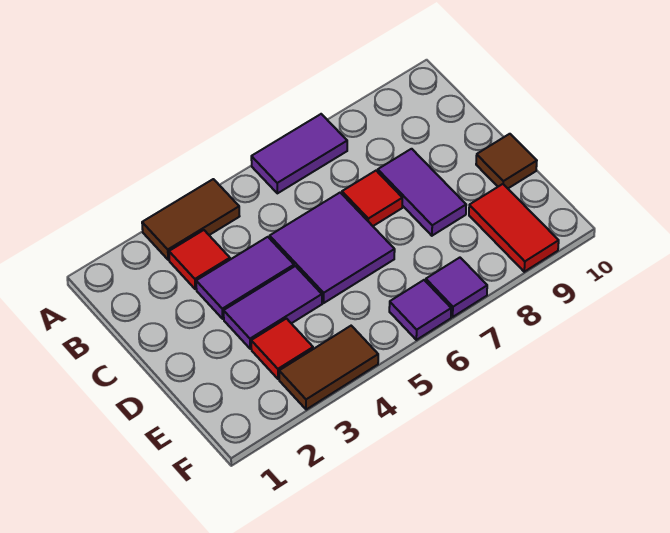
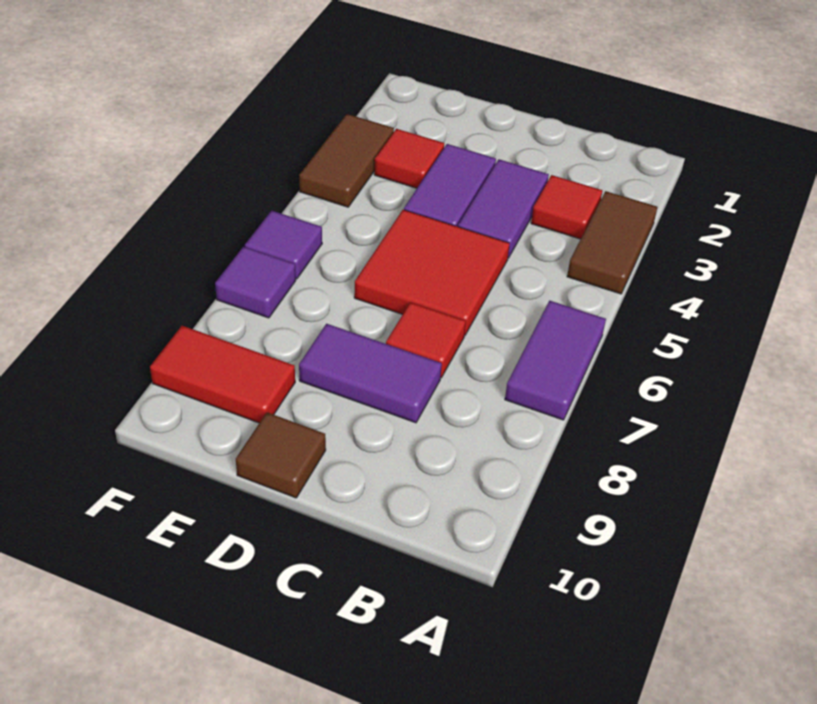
purple tile C5:D6 level 1 -> red tile C5:D6 level 1

